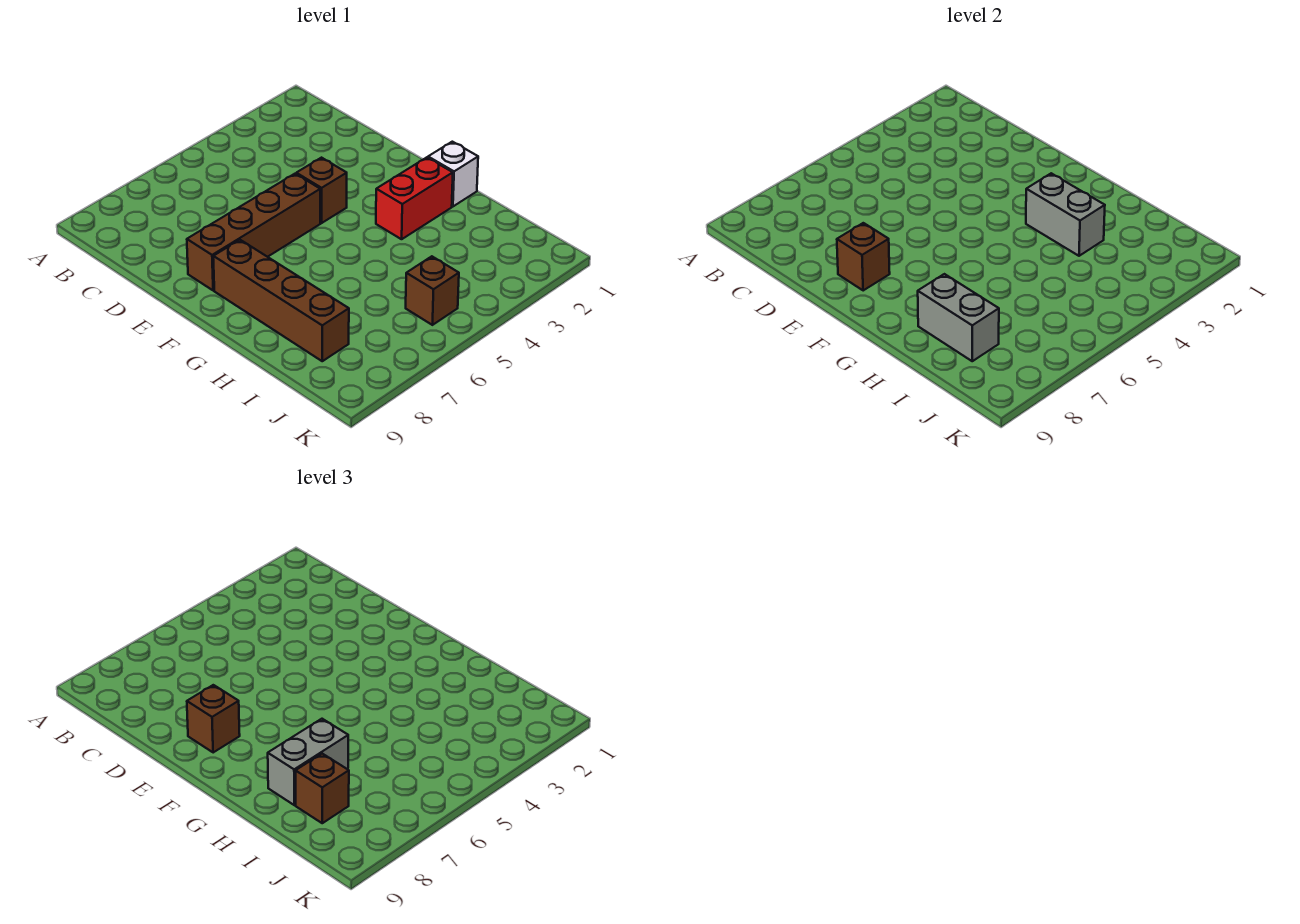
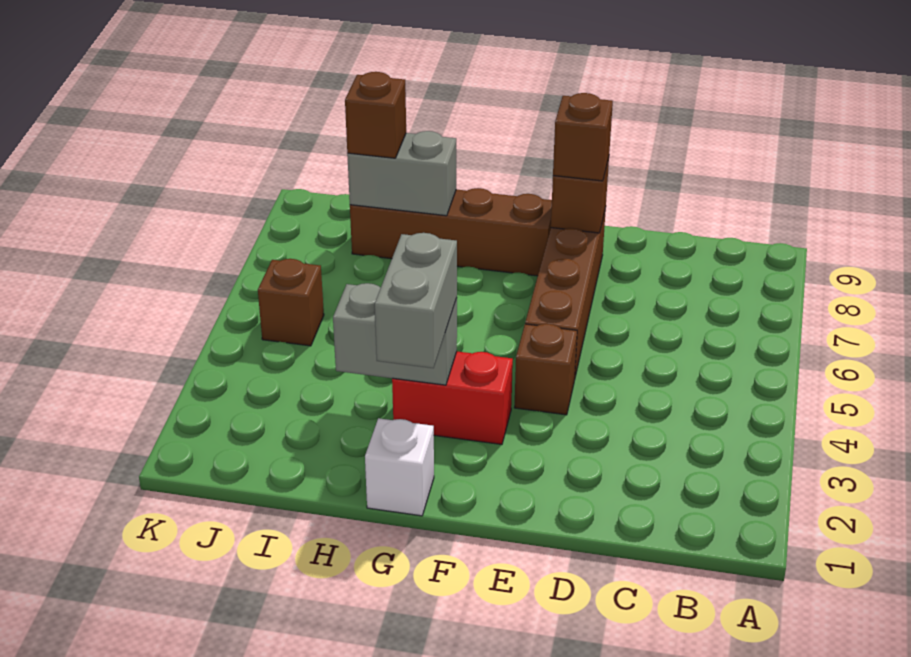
red brick G2:G3 level 1 -> red brick F3:G3 level 1
grey brick H7:H8 level 3 -> grey brick G2:G3 level 3

